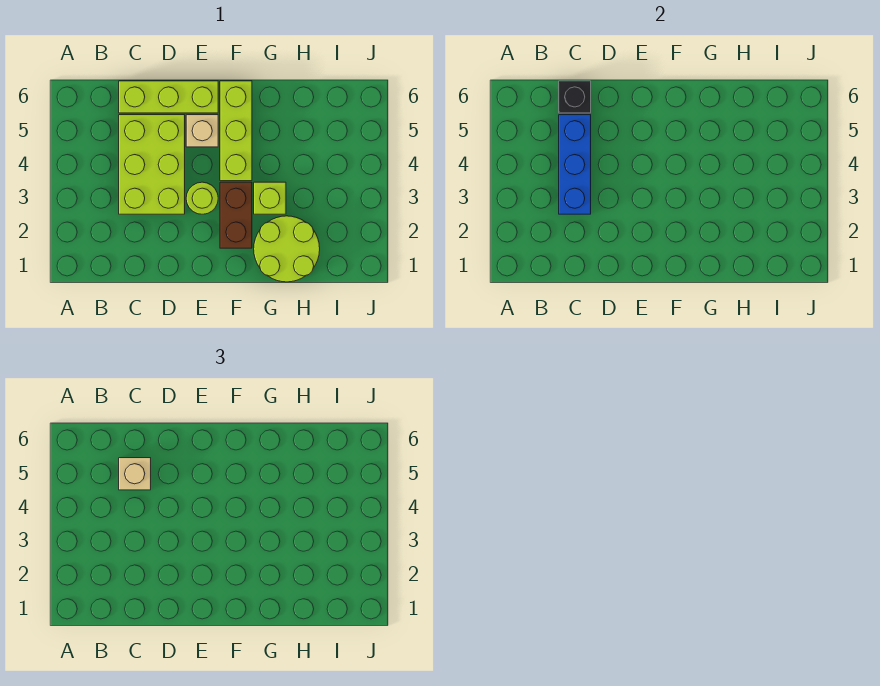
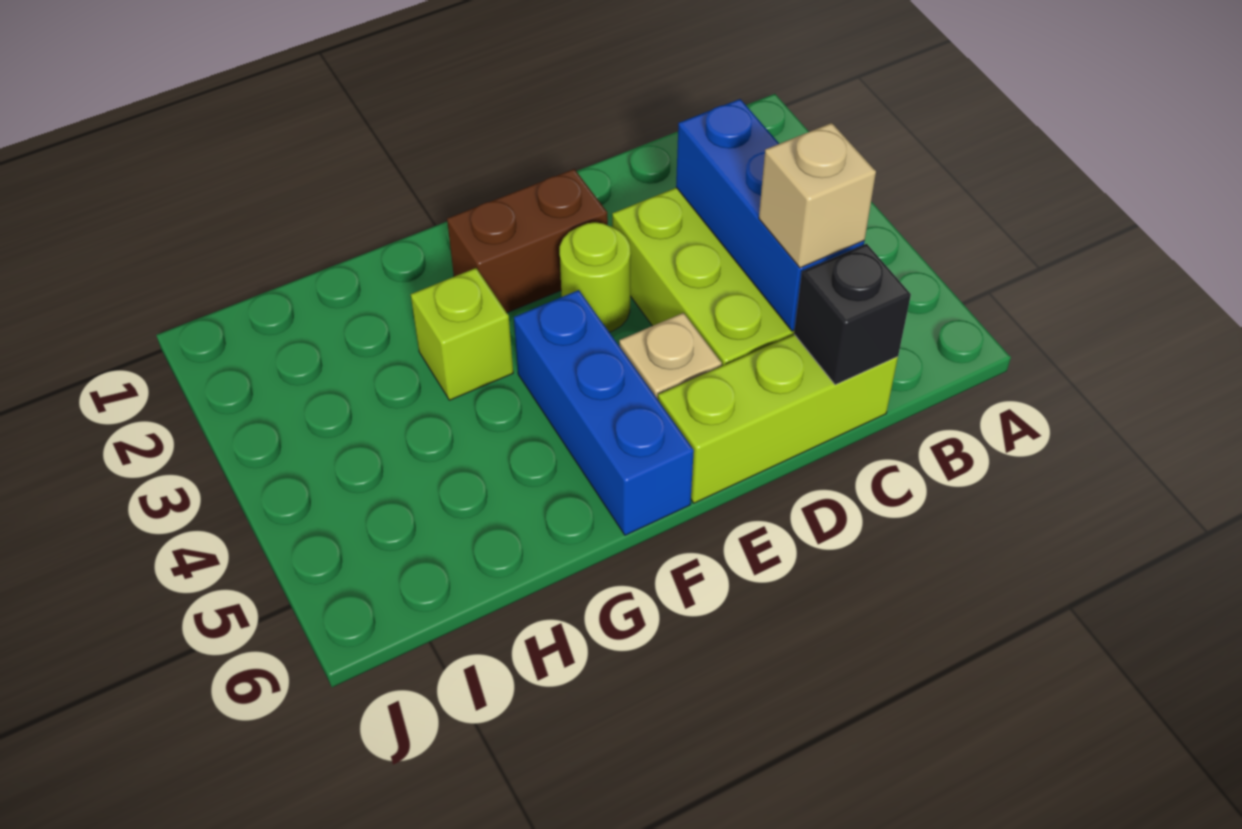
brown brick F2:F3 level 1 -> brown brick E2:F2 level 1
lime brick F4:F6 level 1 -> blue brick F4:F6 level 1
lime round brick G1:H2 level 1 -> none

